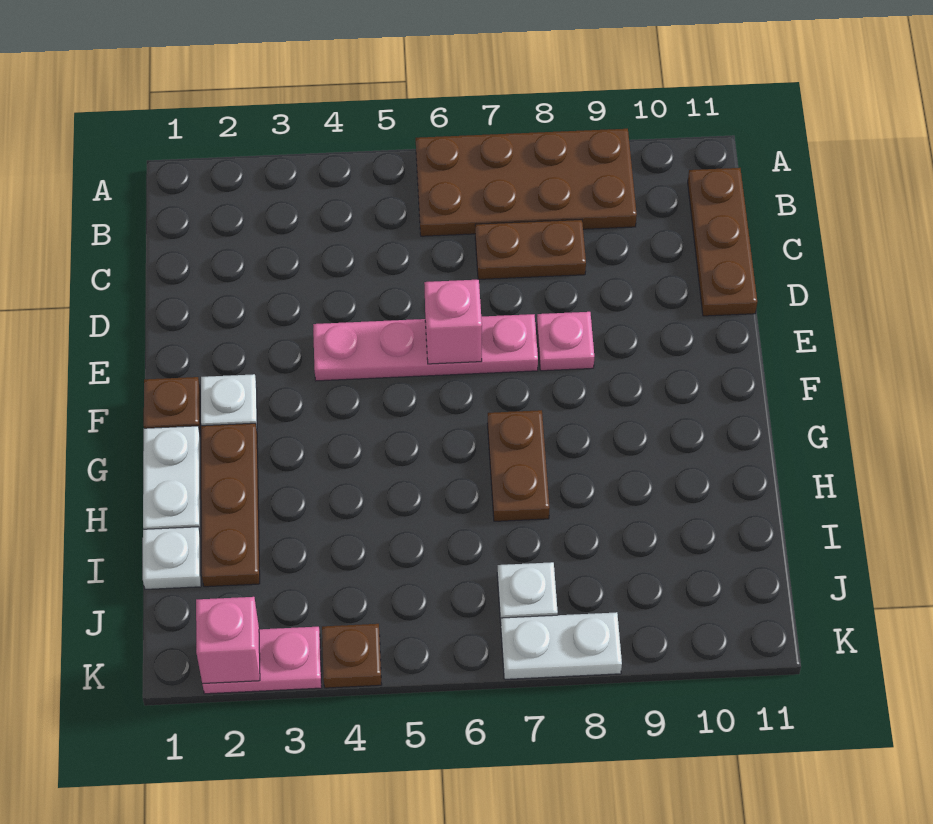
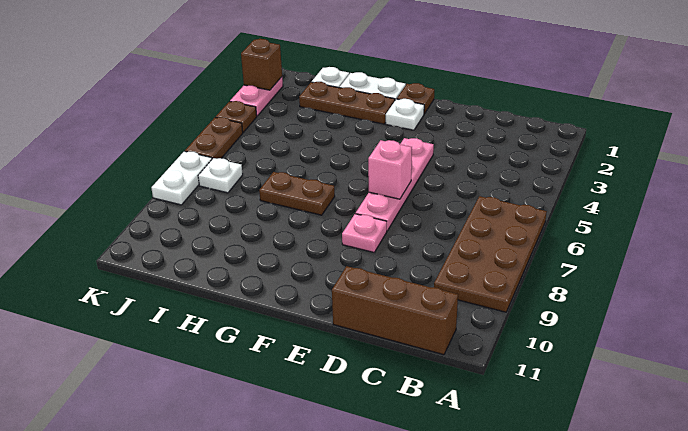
brown plate B11:D11 level 1 -> brown brick B11:D11 level 1
brown plate C7:C8 level 1 -> brown plate K5:K6 level 1
pink brick K2 level 2 -> brown brick K2 level 2

